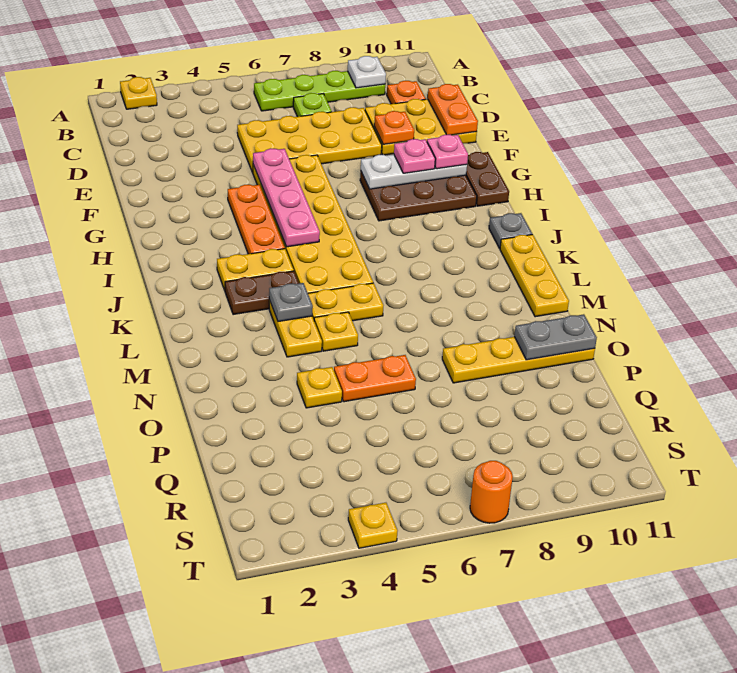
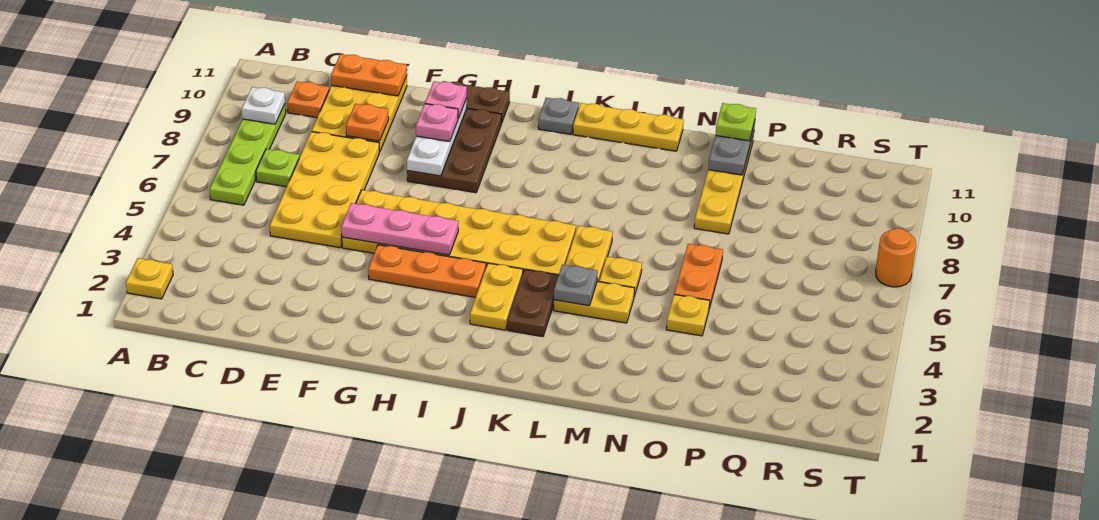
pink plate F5:I5 level 2 -> pink plate F5:H5 level 2
none -> lime plate O11 level 3
yellow plate T4 level 1 -> none

